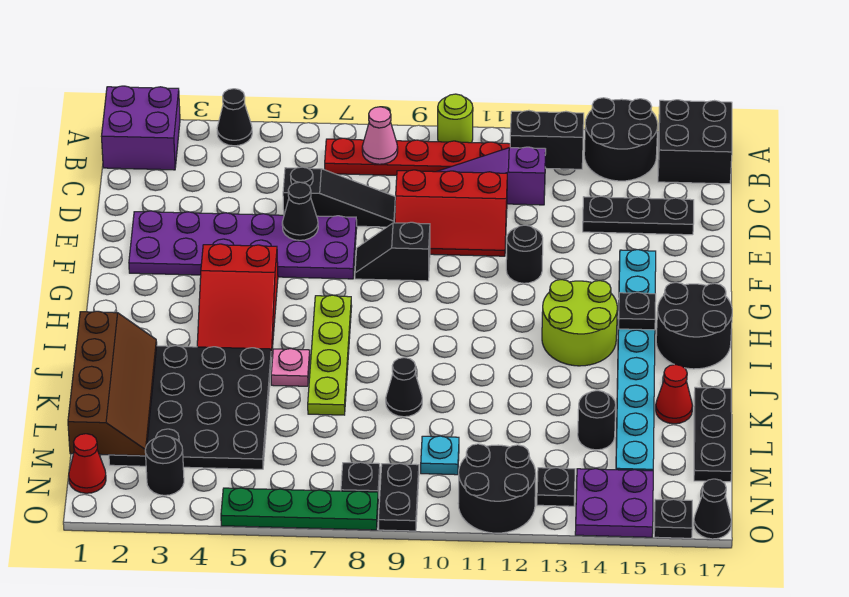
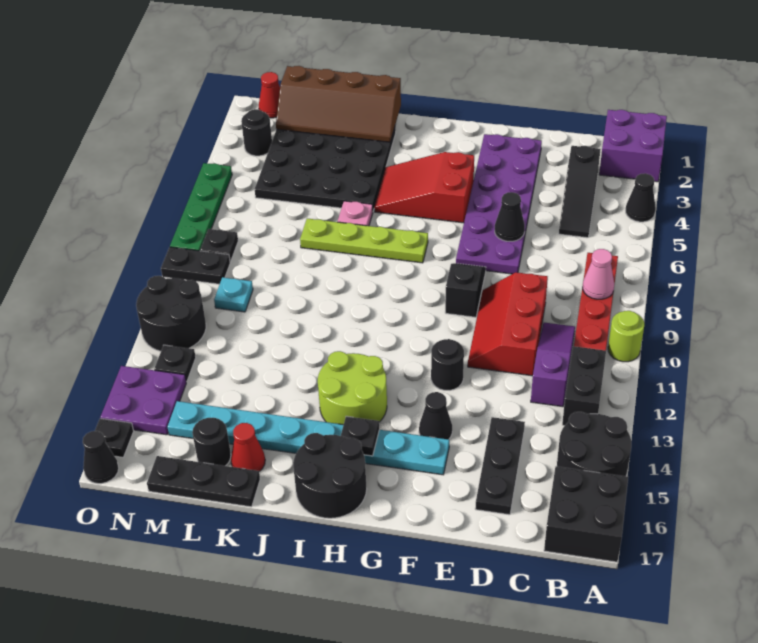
black slope D6:D8 level 1 top 6 -> black slope C3:C5 level 1 top 3
black cone K9 level 1 -> black cone F14 level 1
black round brick L14 level 1 -> black round brick L16 level 1

